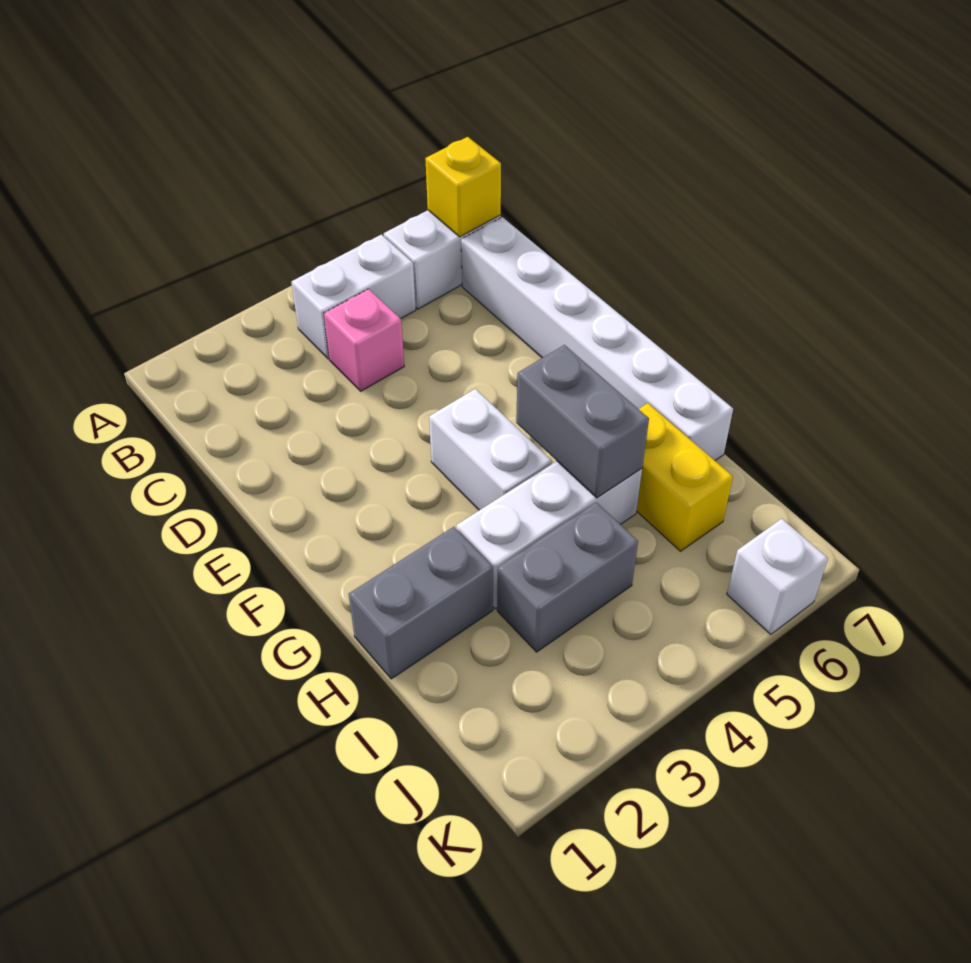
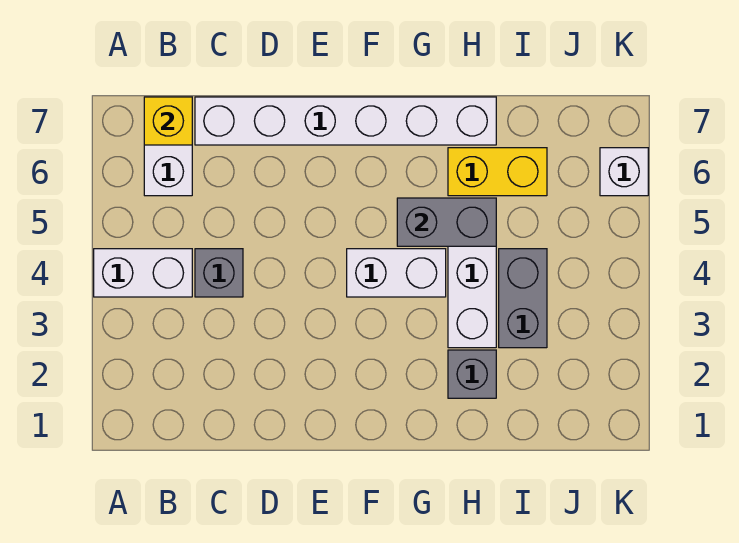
white brick B4:B5 level 1 -> white brick A4:B4 level 1
pink brick C4 level 1 -> grey brick C4 level 1
grey brick H1:H2 level 1 -> grey brick H2 level 1

